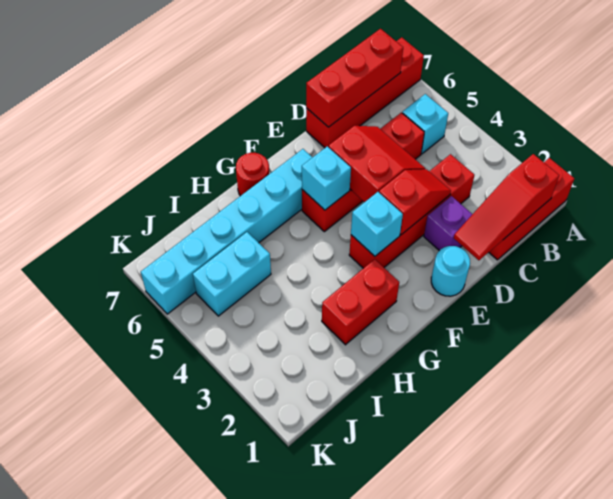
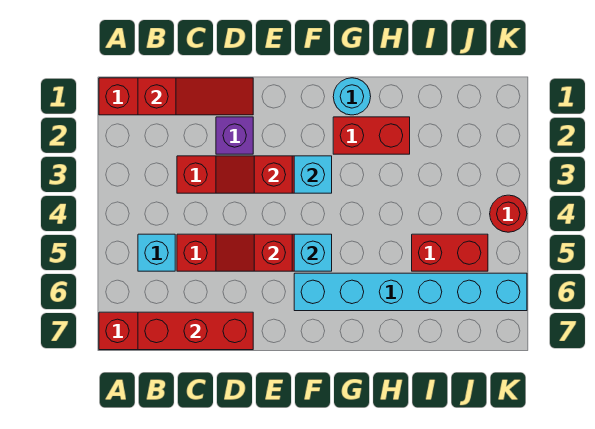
red slope D4:E5 level 2 top E -> red slope D5:E5 level 2 top E
cyan round brick E1 level 1 -> cyan round brick G1 level 1
red round brick G7 level 1 -> red round brick K4 level 1
cyan brick I5:J5 level 1 -> red brick I5:J5 level 1

